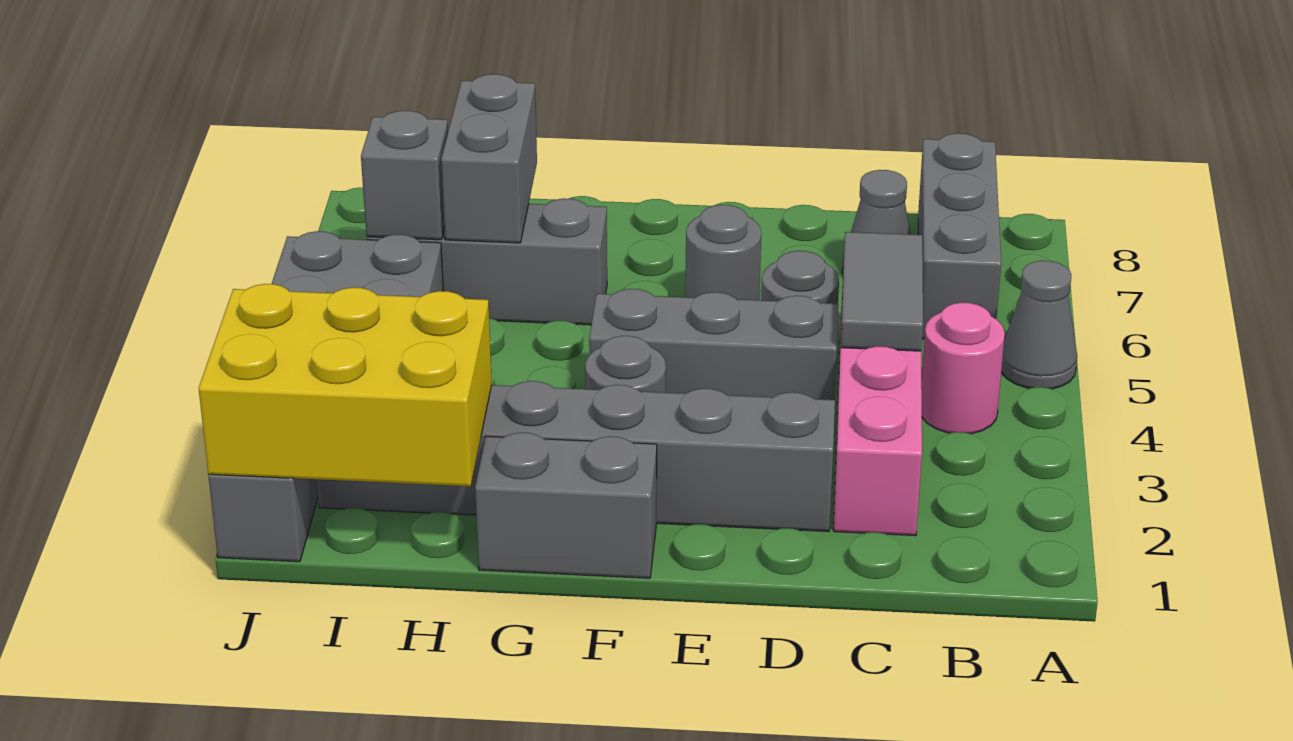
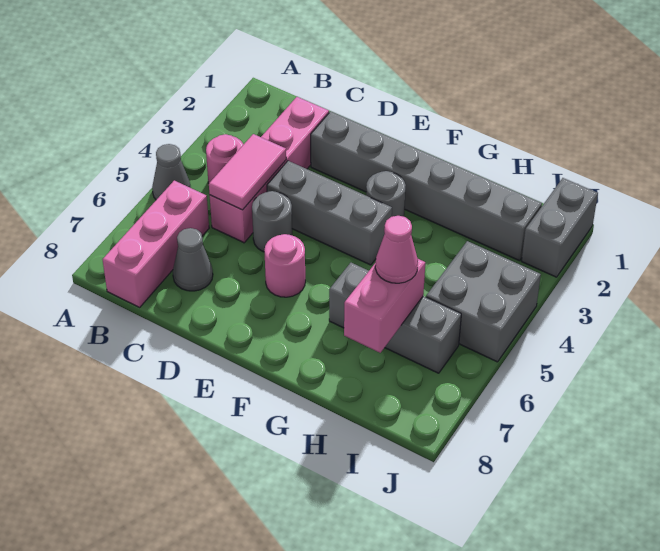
grey brick B6:B8 level 1 -> pink brick B6:B8 level 1
grey tile C4:C5 level 2 -> pink tile C4:C5 level 2
grey round brick E6 level 1 -> pink round brick E6 level 1
grey brick F1:G1 level 1 -> none
yellow brick H1:J2 level 2 -> none
grey brick H6:H7 level 2 -> pink brick H6:H7 level 2
none -> pink cone H6 level 3
grey brick I6 level 2 -> none

